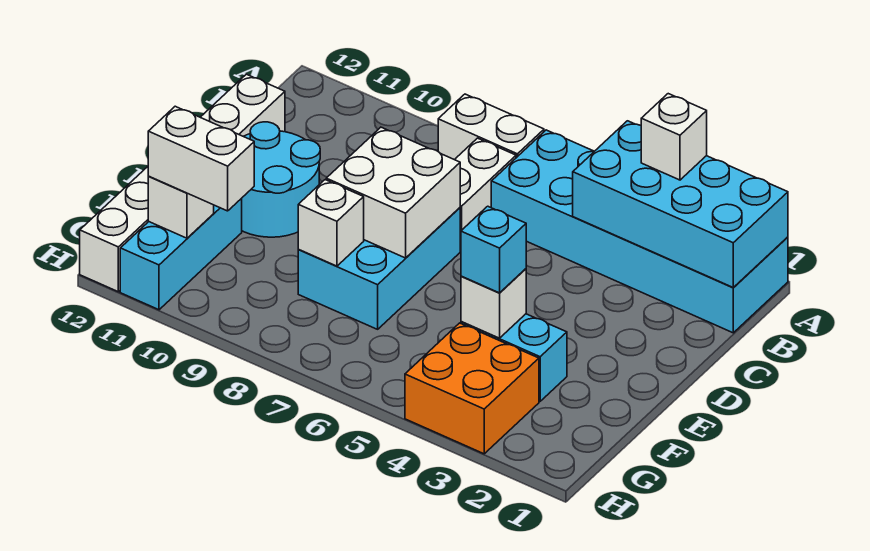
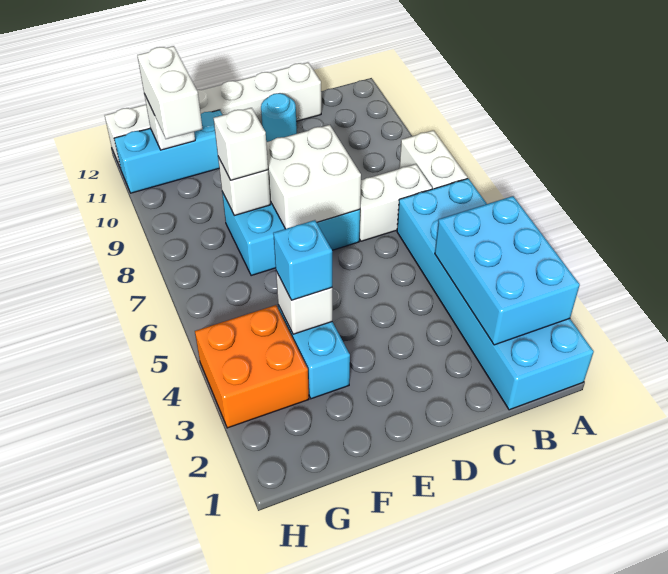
cyan brick A1:B4 level 2 -> cyan brick A2:B4 level 2
white brick A3 level 3 -> white brick F8 level 3
cyan round brick D10:E11 level 1 -> cyan round brick D11 level 1

